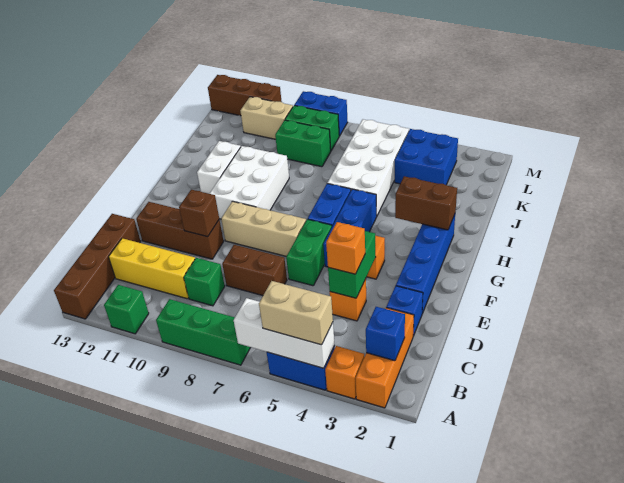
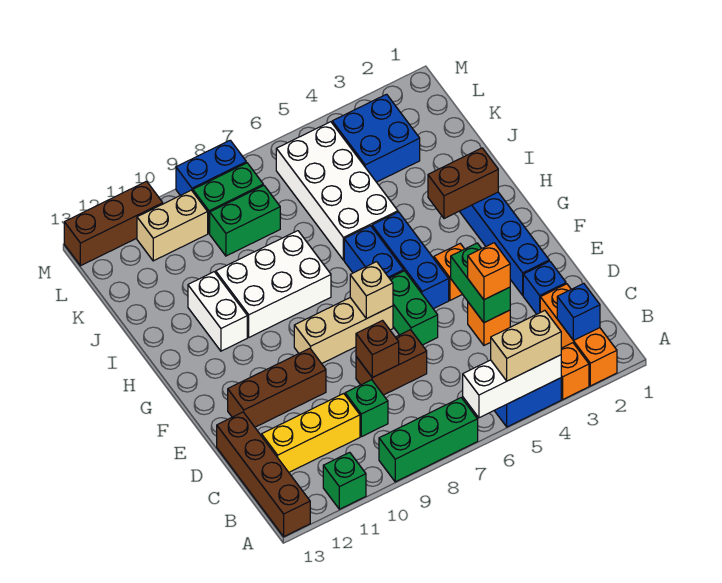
brown brick E10 level 2 -> brown brick D8 level 2
none -> tan brick F7 level 2
white brick G9:I10 level 1 -> white brick H8:I10 level 1

